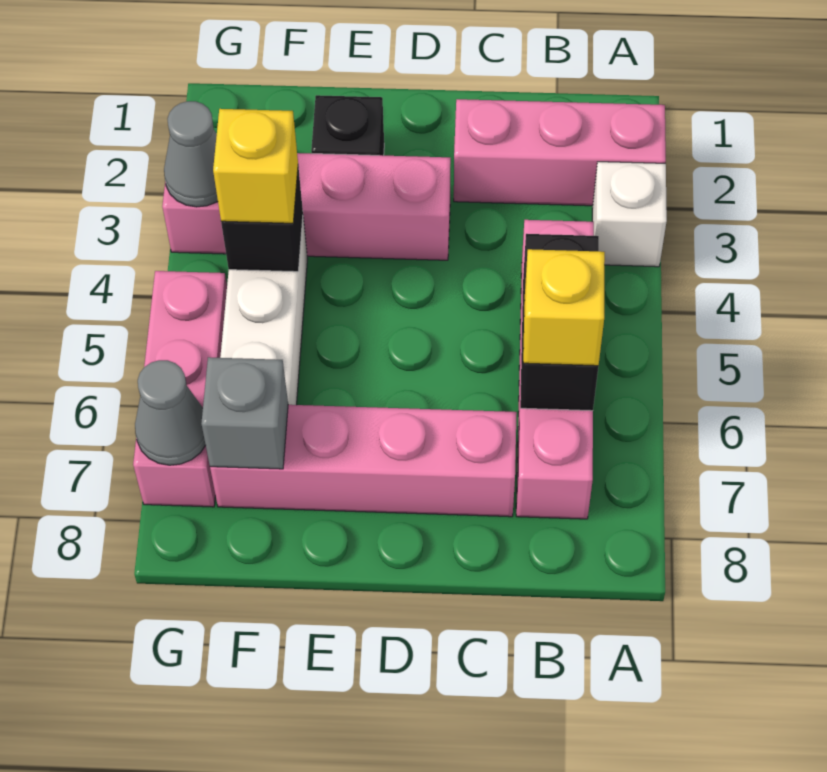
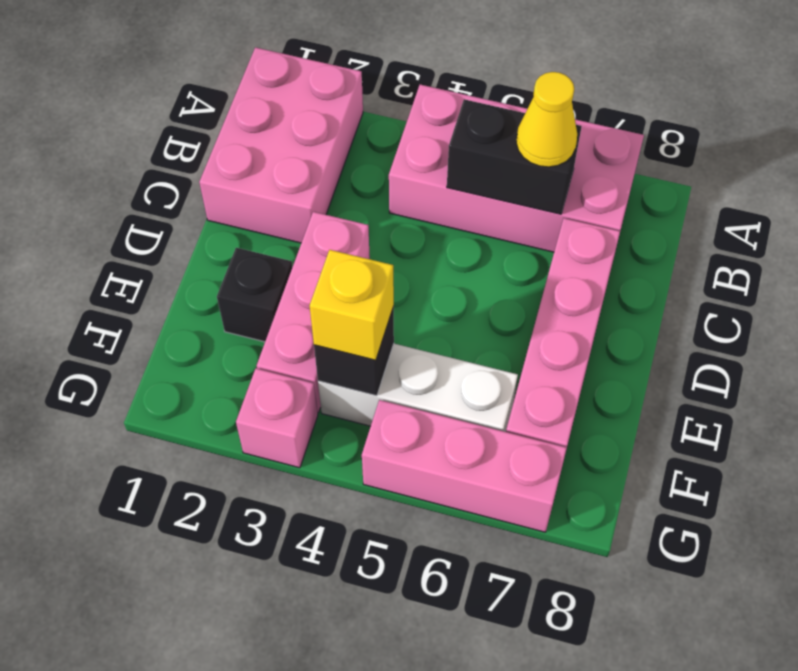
pink brick A2:C2 level 1 -> pink brick A1:C2 level 1
white brick A3 level 1 -> none
pink brick B4:B7 level 1 -> pink brick A4:B7 level 1
yellow brick B6 level 3 -> yellow cone B6 level 3
grey brick F7 level 2 -> none
grey cone G3 level 2 -> none
grey cone G7 level 2 -> none

